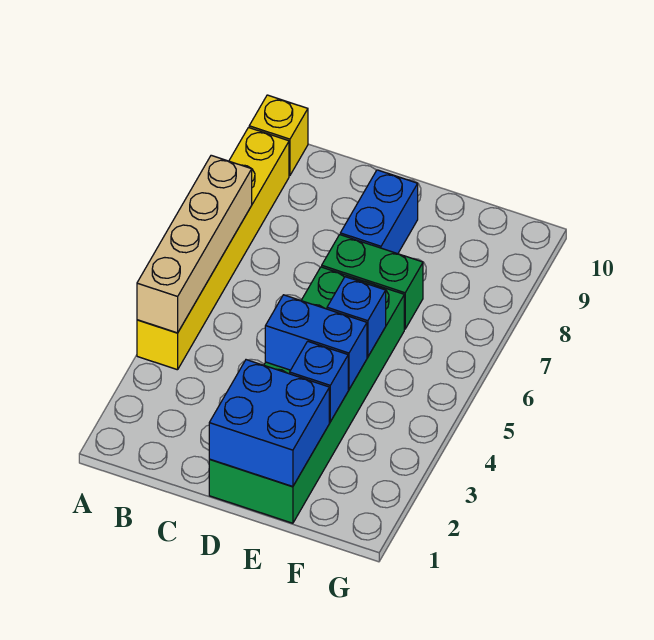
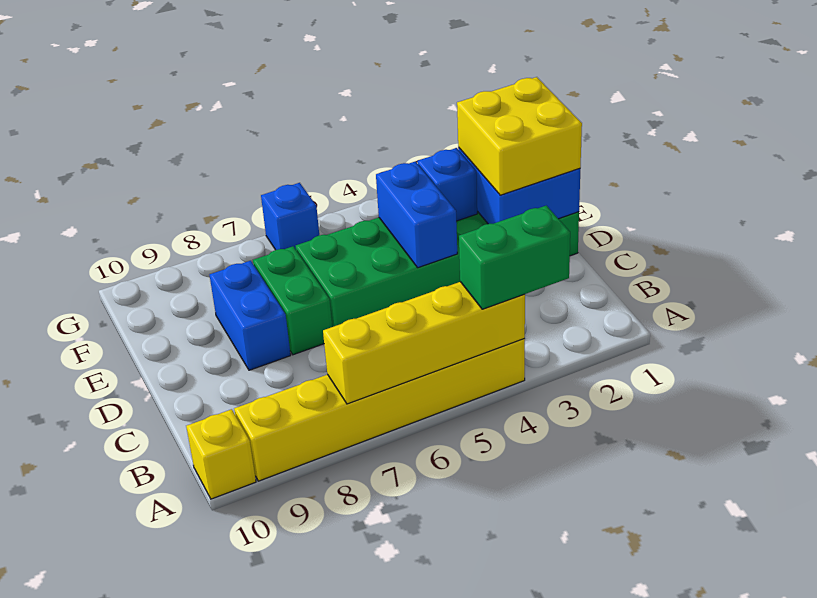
none -> green brick A3:A4 level 3
tan brick A4:A7 level 2 -> yellow brick A4:A7 level 2
none -> yellow brick D1:E2 level 3
blue brick D8:D9 level 1 -> blue brick D8:E8 level 1
blue brick E5 level 2 -> blue brick G6 level 1

